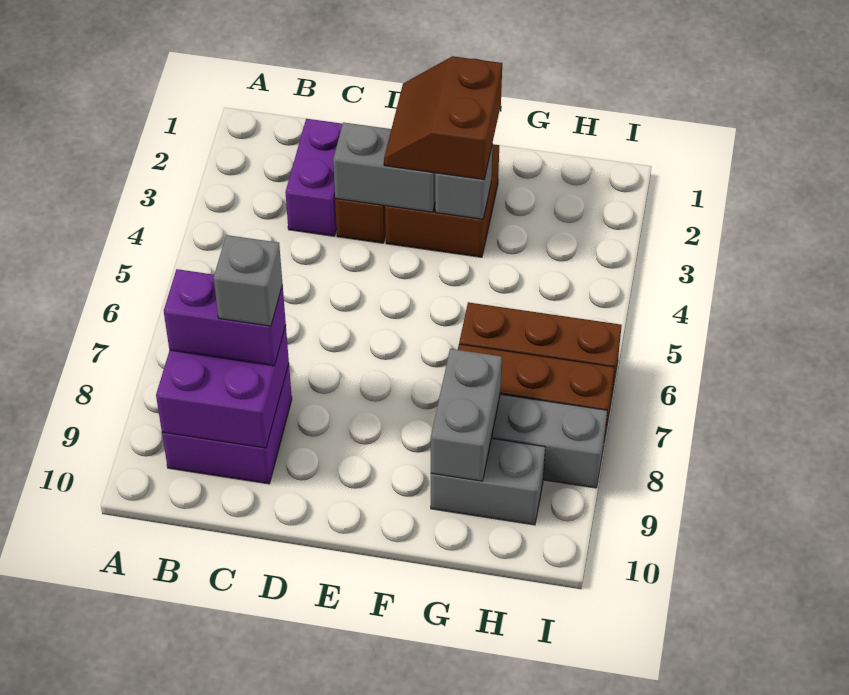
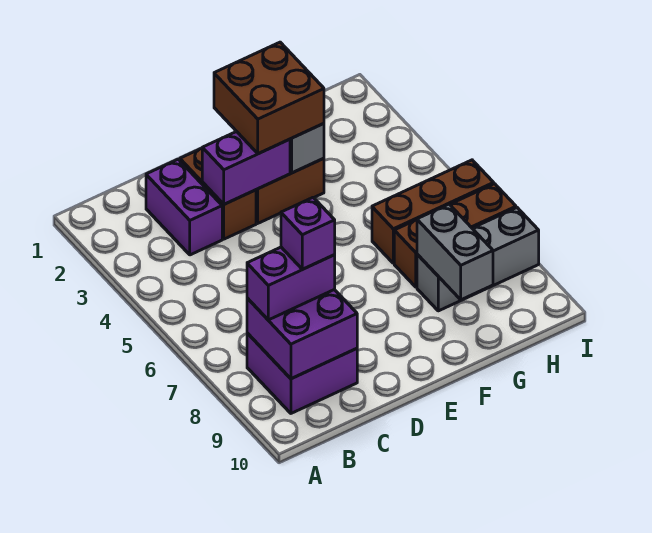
grey brick C8 level 4 -> purple brick C8 level 4
grey brick D3:E3 level 2 -> purple brick D3:E3 level 2
brown slope E2:F3 level 3 top F -> brown brick E2:F3 level 3
grey brick G9:H9 level 1 -> none

